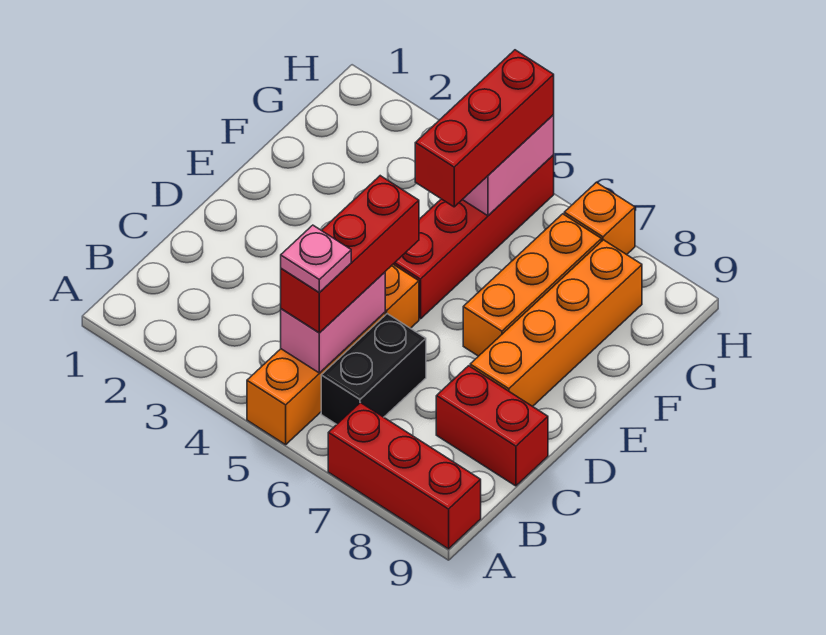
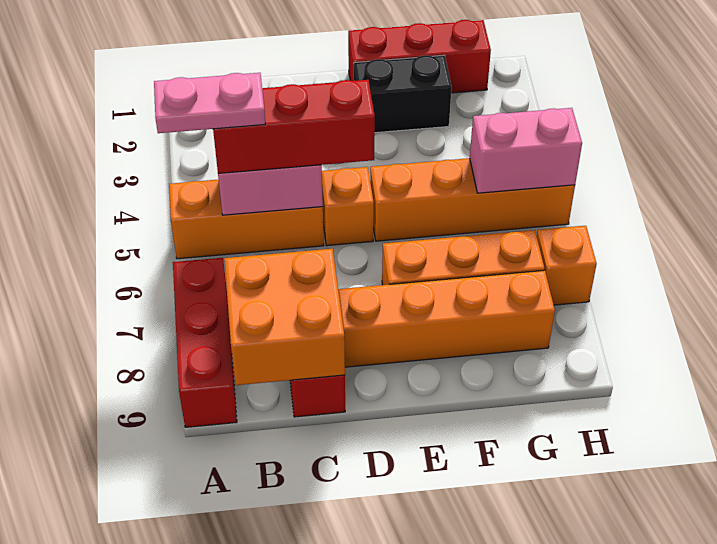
pink plate B5 level 4 -> pink plate A5:B5 level 4
black brick B6:C6 level 1 -> black brick E2:F2 level 1
none -> orange brick B8:C9 level 2
red brick E5:H5 level 1 -> orange brick E5:H5 level 1
red brick F5:H5 level 3 -> red brick E1:G1 level 1

